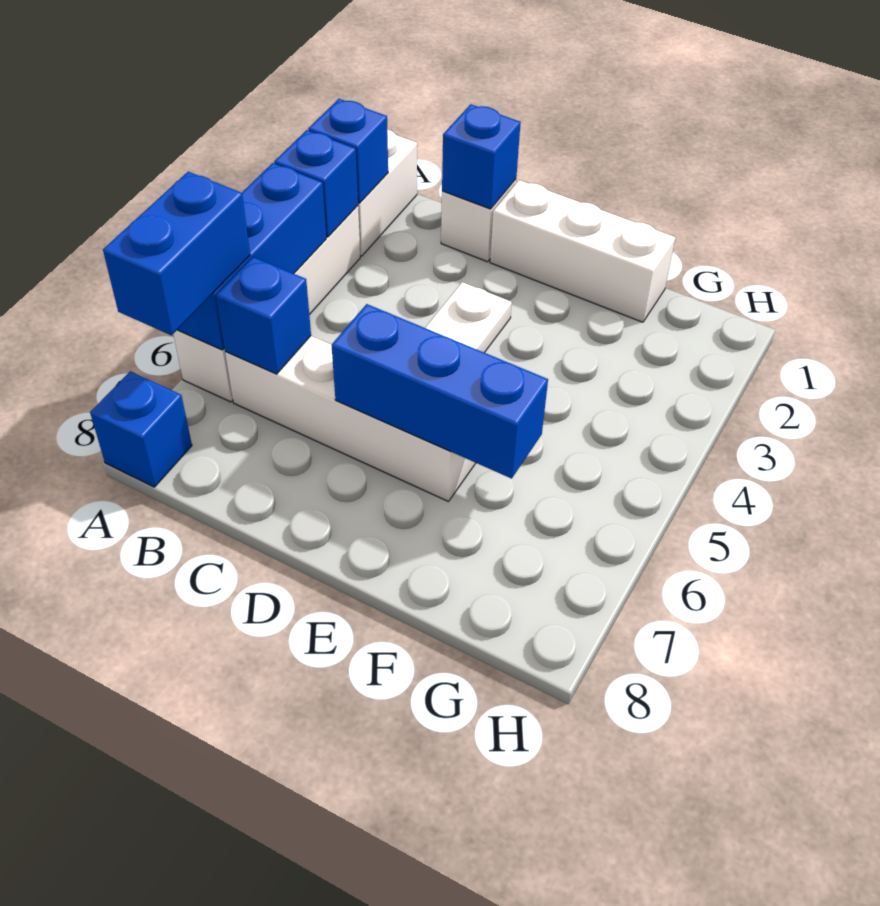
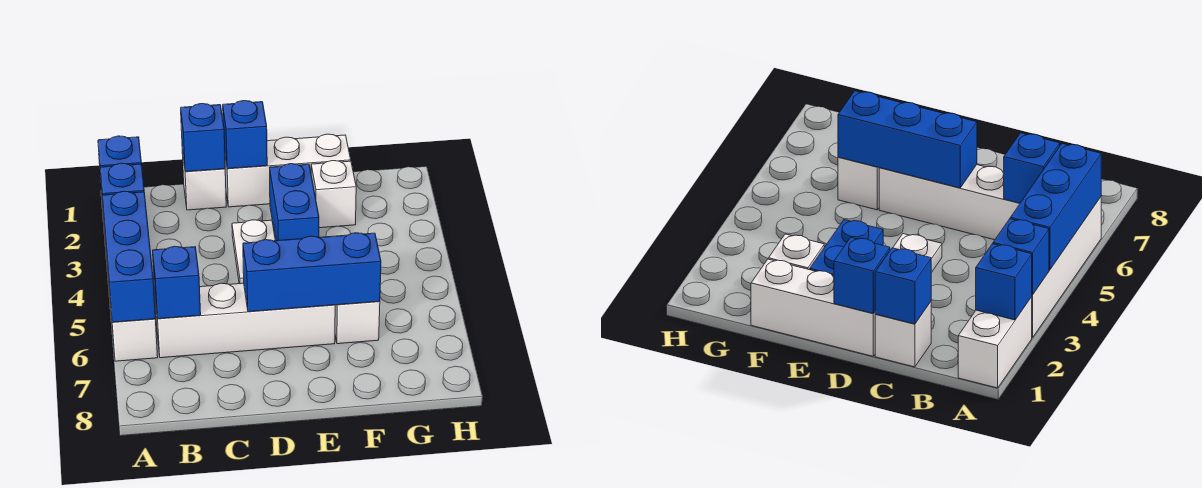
blue brick A6:A7 level 3 -> blue brick E2:E3 level 1
blue brick A8 level 1 -> blue brick D1 level 2
none -> white brick F2 level 1
none -> white brick F6 level 1

